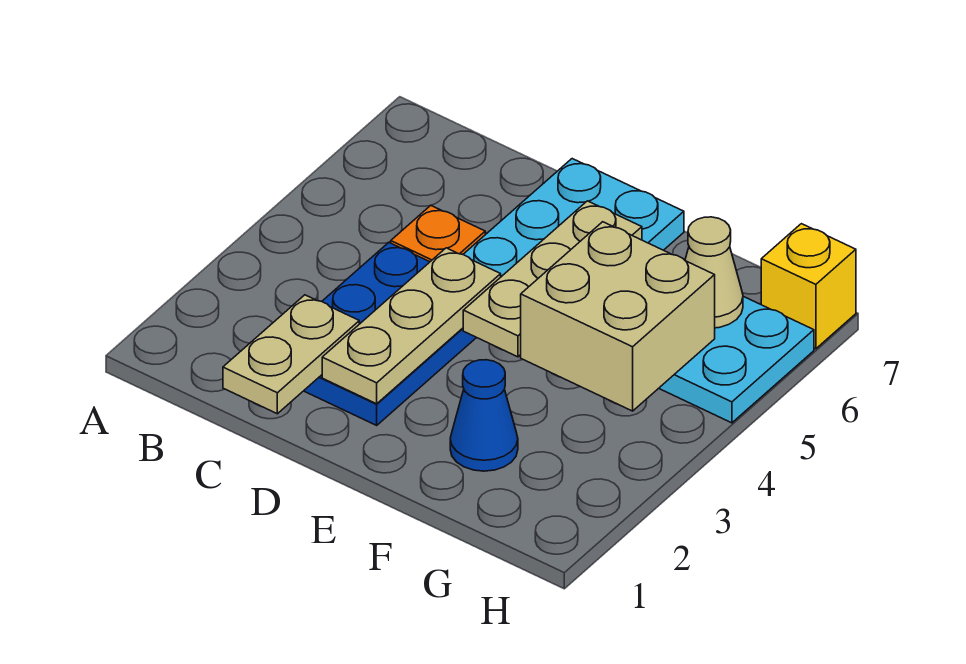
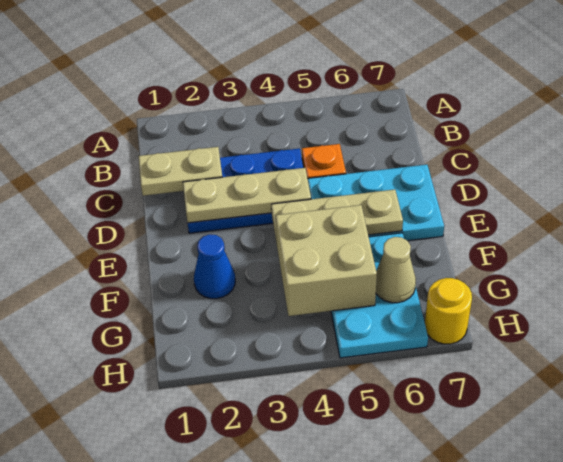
yellow brick H7 level 1 -> yellow round brick H7 level 1

